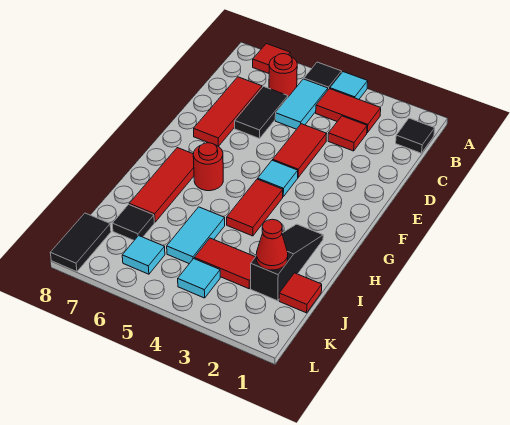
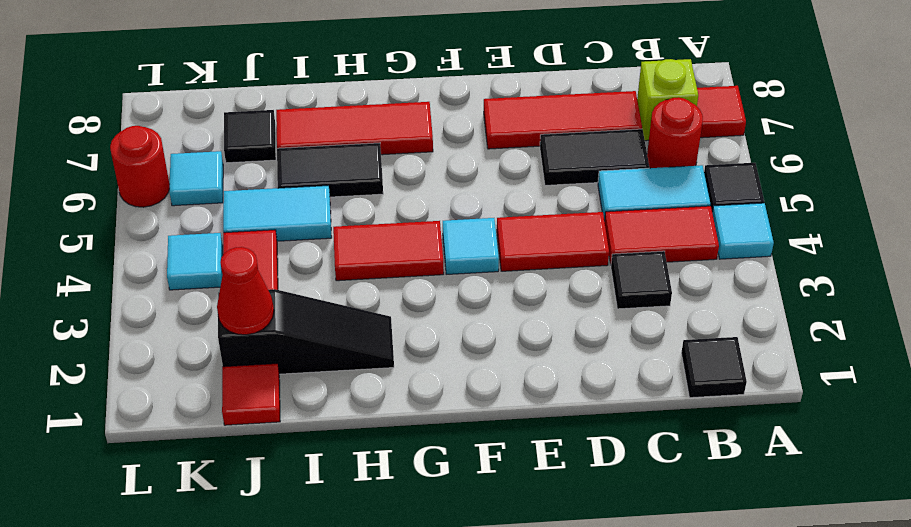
red tile B3:B4 level 1 -> red tile B4:C4 level 1
none -> lime brick B7 level 1
red tile C3 level 1 -> black tile C3 level 1
red round brick G6 level 1 -> red round brick L6 level 1
black tile K8:L8 level 1 -> black tile H6:I6 level 1

